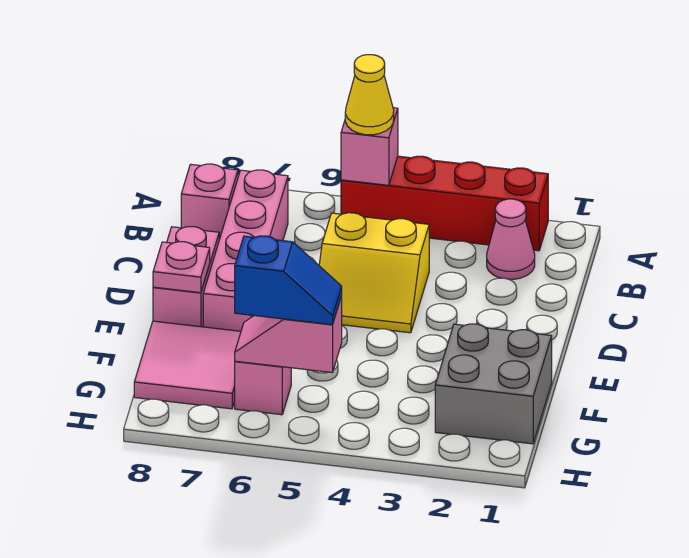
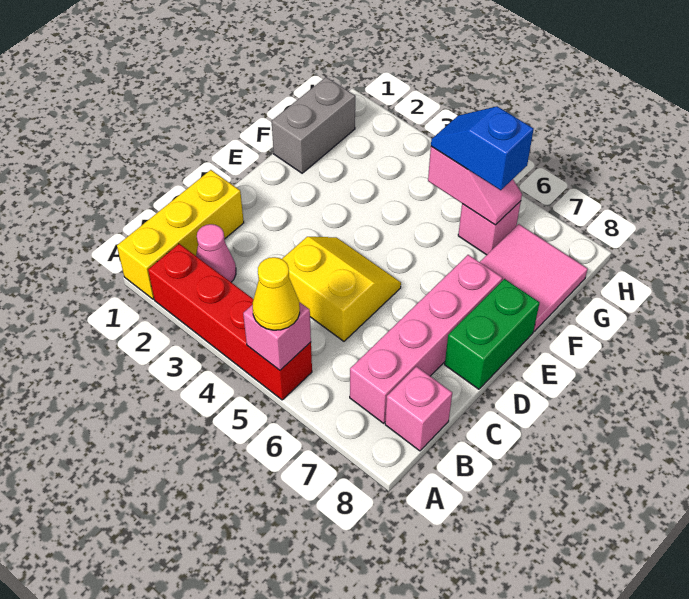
none -> yellow brick A1:C1 level 1
pink brick D8:E8 level 1 -> green brick D8:E8 level 1
pink plate E8 level 2 -> none
grey brick F1:G2 level 1 -> grey brick F1:G1 level 1

